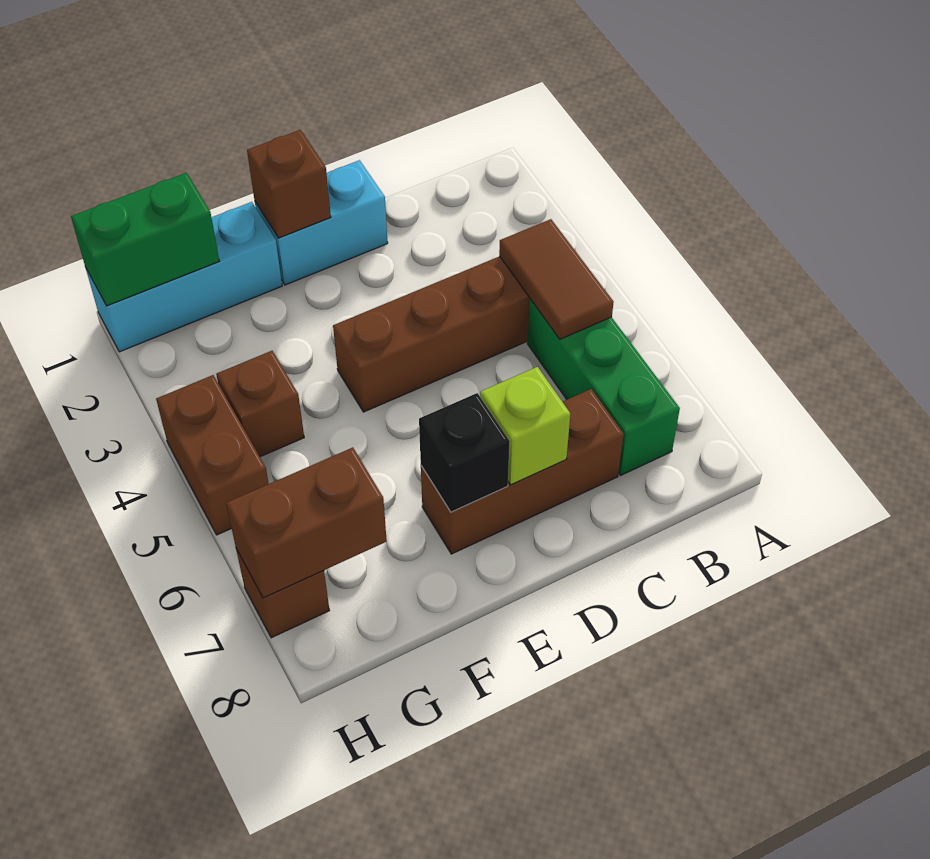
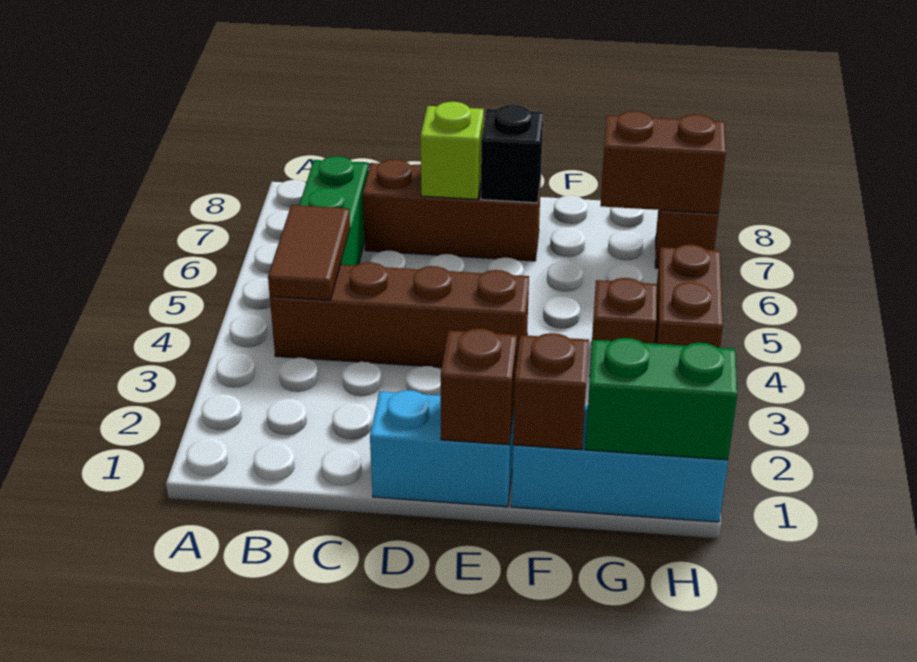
none -> brown brick F1 level 2

